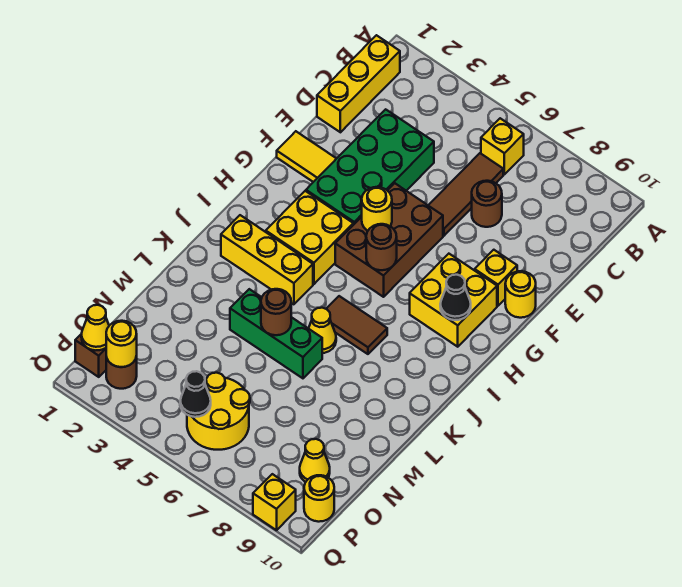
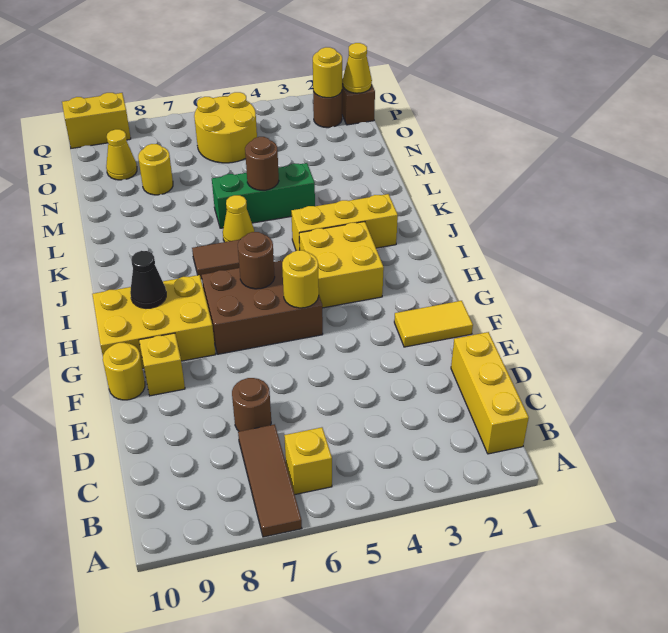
brown tile C6:E6 level 1 -> brown tile A7:C7 level 1
green brick D3:G4 level 1 -> none
brown brick F5:H6 level 1 -> brown brick G5:H7 level 1
yellow brick G8:H9 level 1 -> yellow brick G8:H10 level 1
black cone P5 level 2 -> none
yellow round brick P10 level 1 -> yellow round brick N8 level 1
yellow brick Q9 level 1 -> yellow brick Q9:Q10 level 1

